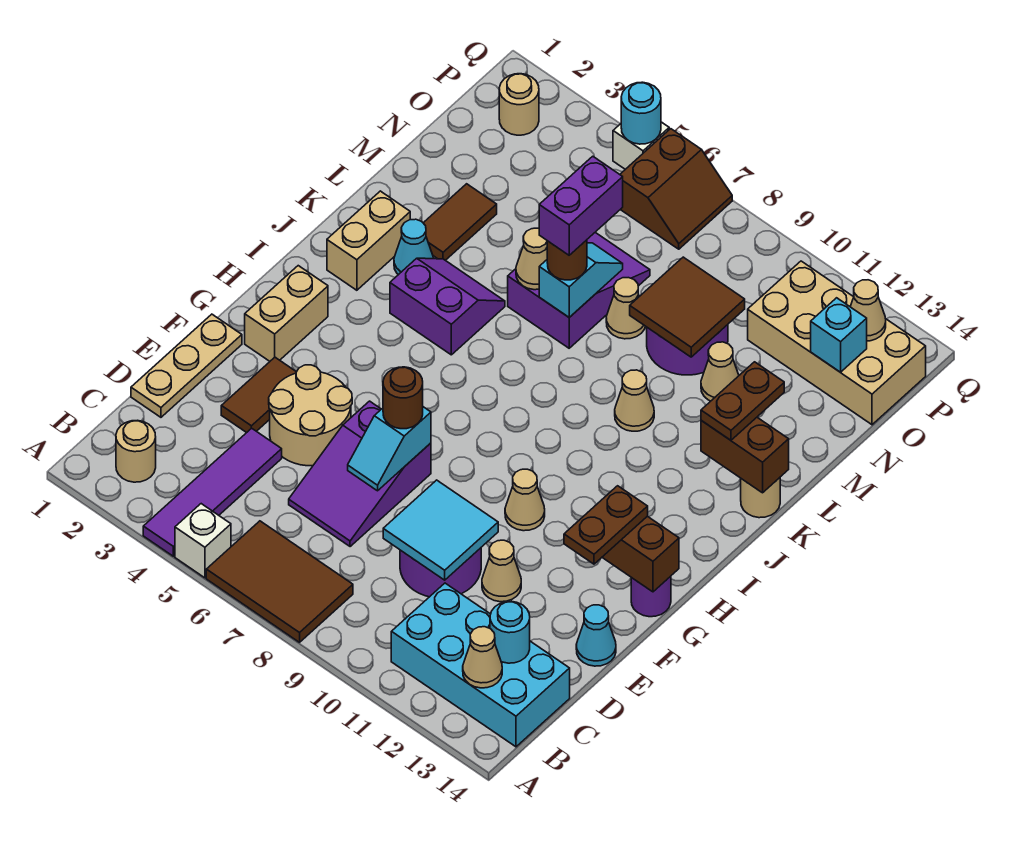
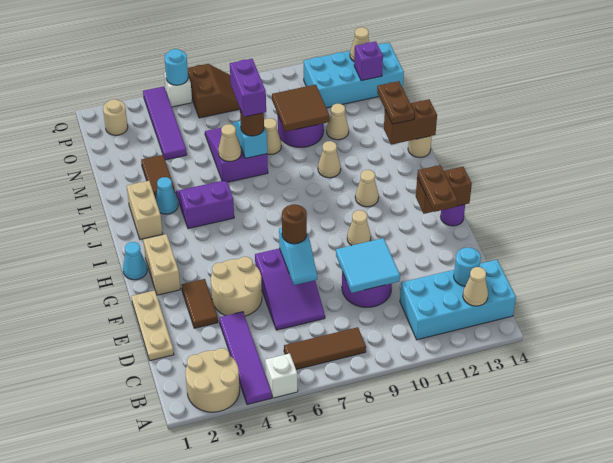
brown tile A6:B8 level 1 -> brown tile B6:B8 level 1
tan round brick B2 level 1 -> tan round brick A2:B3 level 1
tan cone E11 level 1 -> tan cone I11 level 1
cyan cone E14 level 1 -> cyan cone H1 level 1
none -> purple tile N4:Q4 level 1
tan brick O11:P14 level 1 -> cyan brick O11:P14 level 1
cyan brick O13 level 2 -> purple brick O13 level 2

